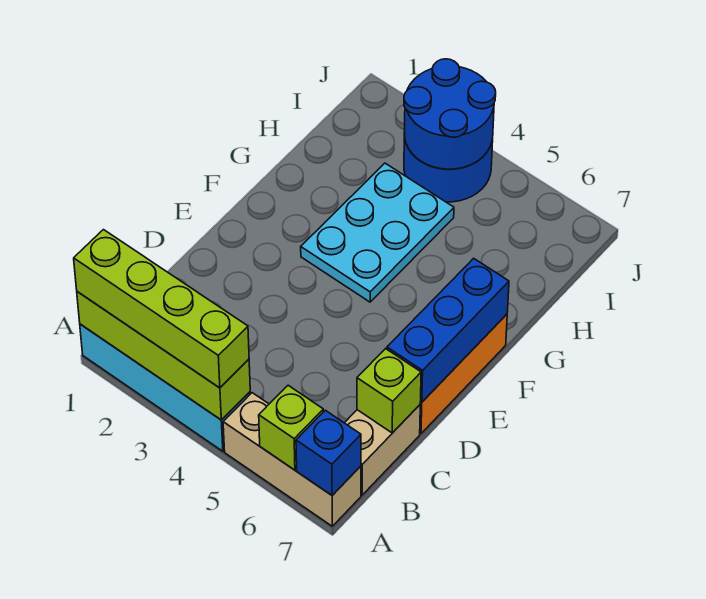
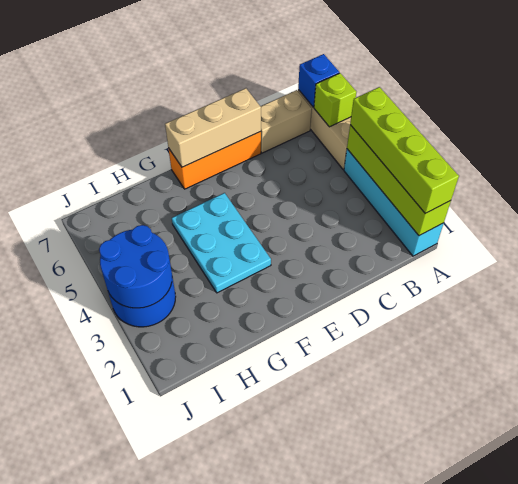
lime brick C7 level 2 -> none
blue brick D7:F7 level 2 -> tan brick D7:F7 level 2
cyan plate F3:H4 level 1 -> cyan plate F3:G5 level 1

